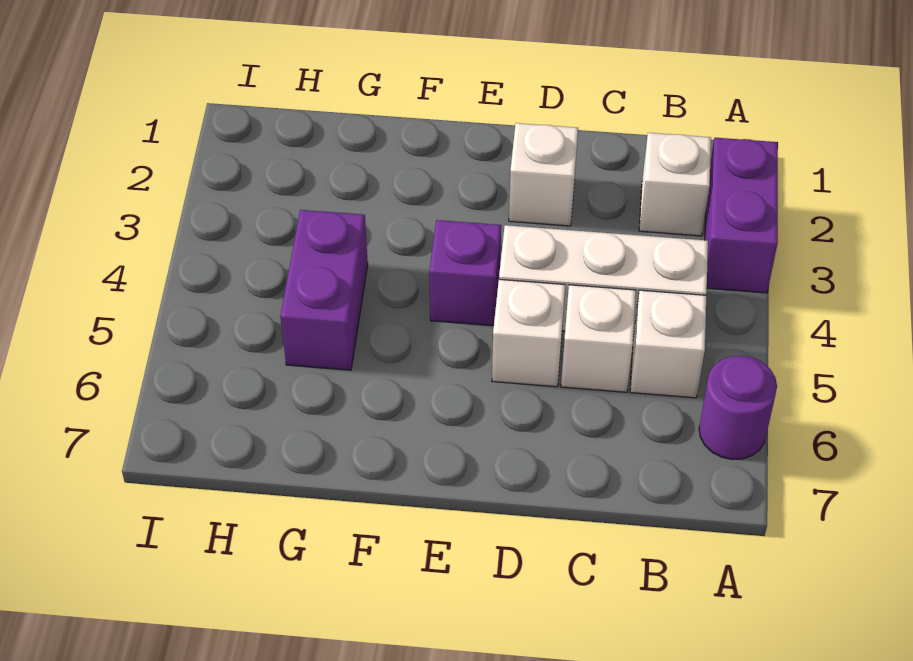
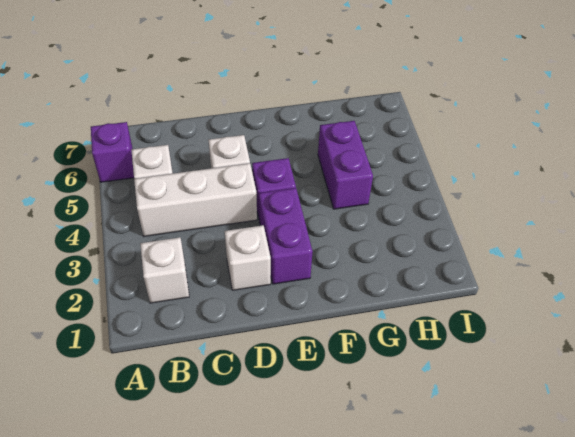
purple brick A2:A3 level 1 -> purple brick E2:E3 level 1
purple round brick A6 level 1 -> purple brick A6 level 1
white brick C5 level 1 -> none

